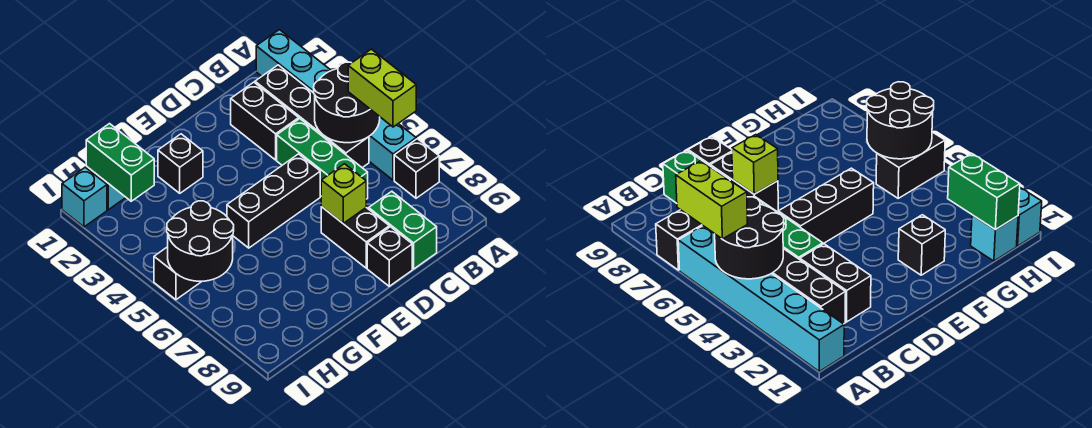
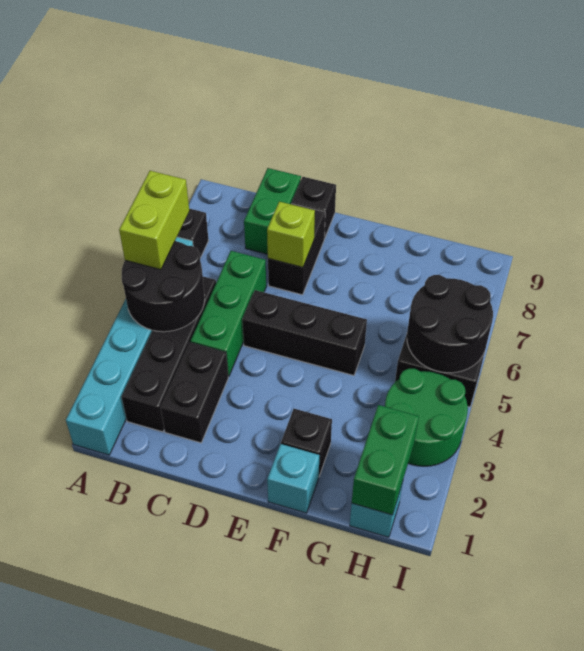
none -> green round brick H3:I4 level 1
cyan brick I1 level 1 -> cyan brick F1 level 1

